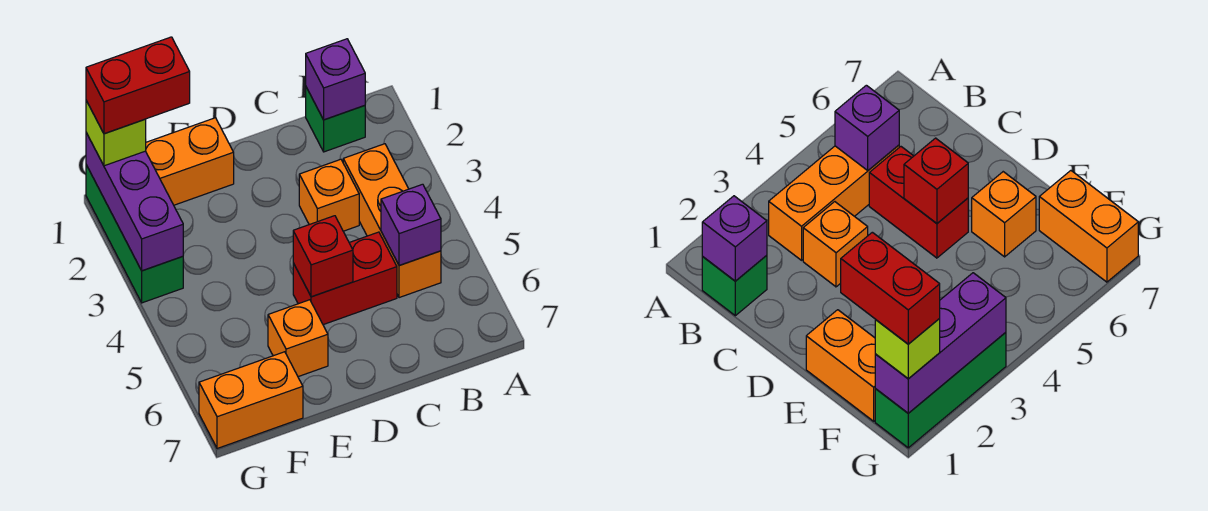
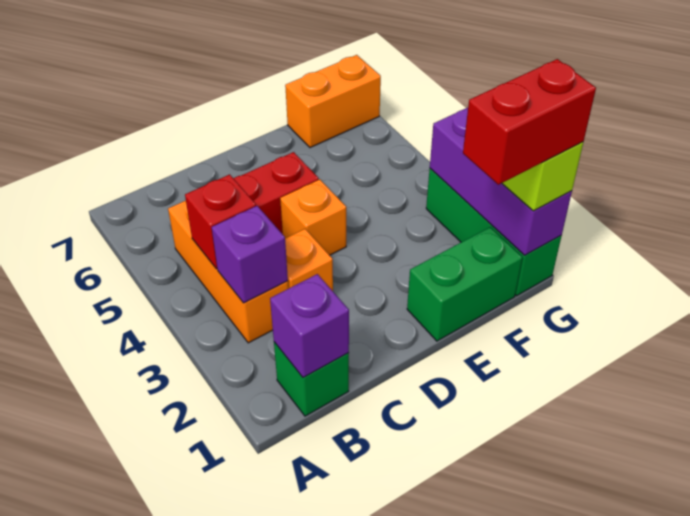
purple brick B5 level 2 -> purple brick B3 level 2
red brick D5 level 2 -> red brick B4 level 2
orange brick E1:F1 level 1 -> green brick E1:F1 level 1
orange brick E6 level 1 -> orange brick D4 level 1

